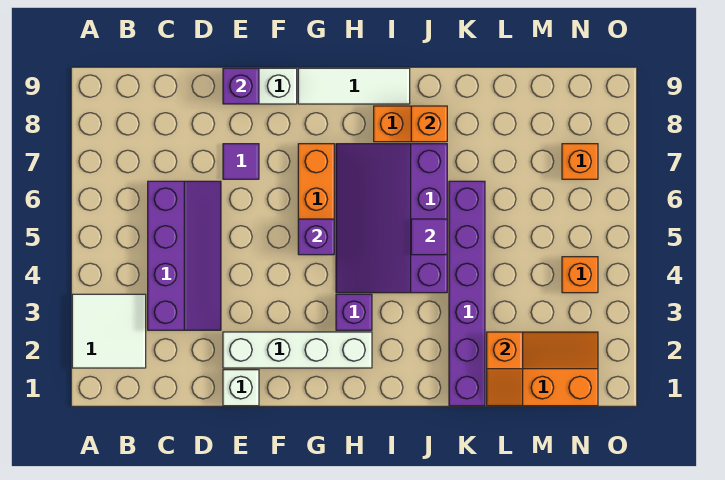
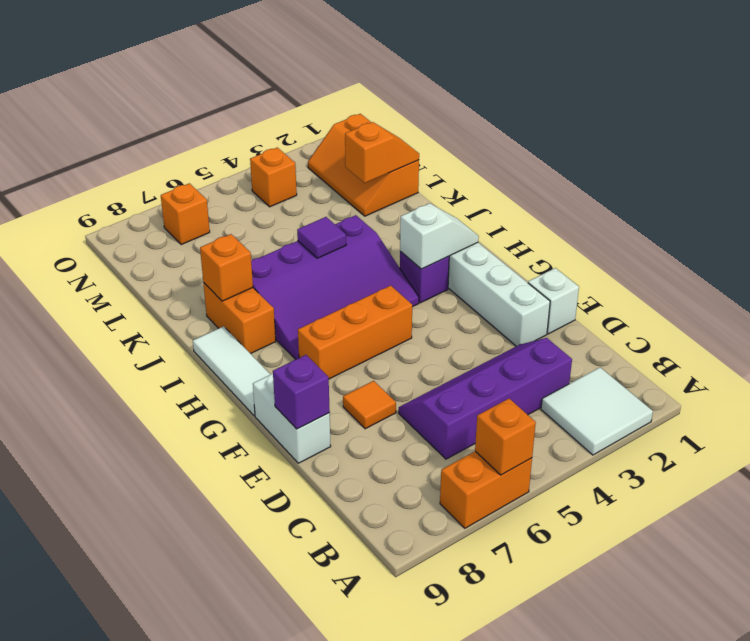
none -> orange brick A6:A7 level 1
none -> orange brick A6 level 2
purple tile E7 level 1 -> orange tile E7 level 1
purple brick G5 level 2 -> none
none -> white slope H2:H3 level 2 top 3
purple brick K1:K6 level 1 -> none

